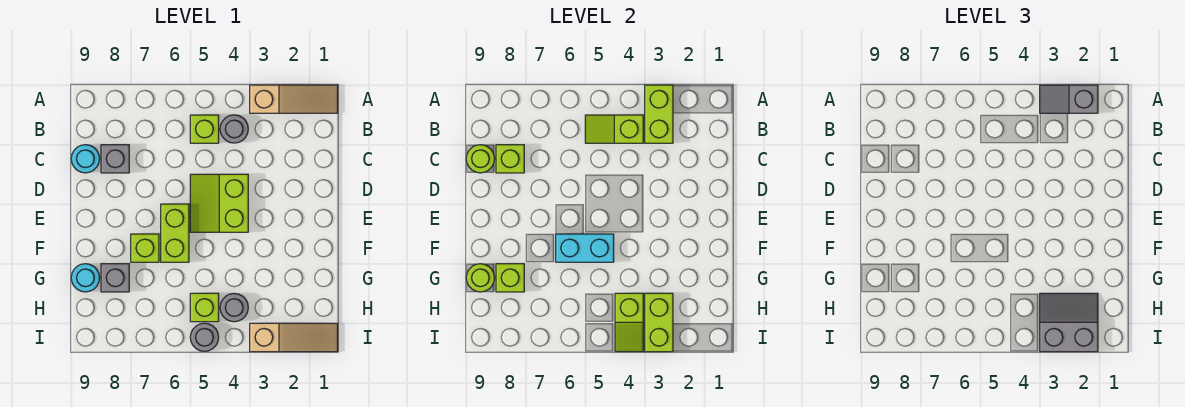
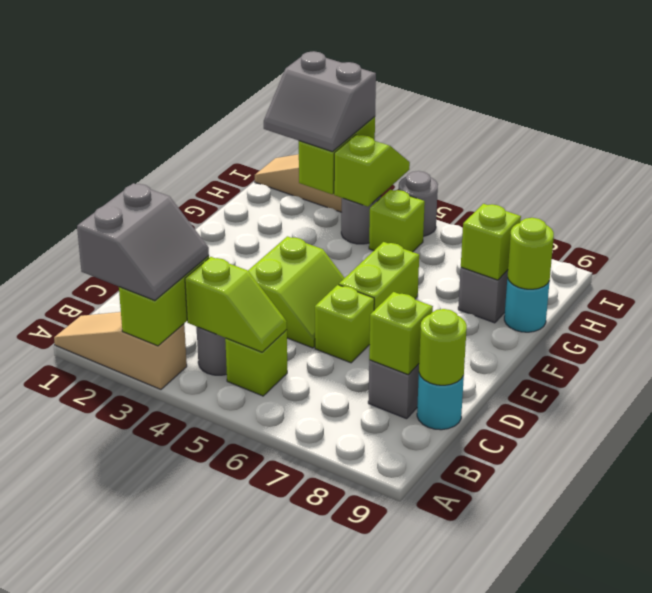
grey slope A2:A3 level 3 top 2 -> grey slope A2:B3 level 3 top 2
cyan brick F5:F6 level 2 -> none
lime brick F7 level 1 -> lime brick D6 level 1

